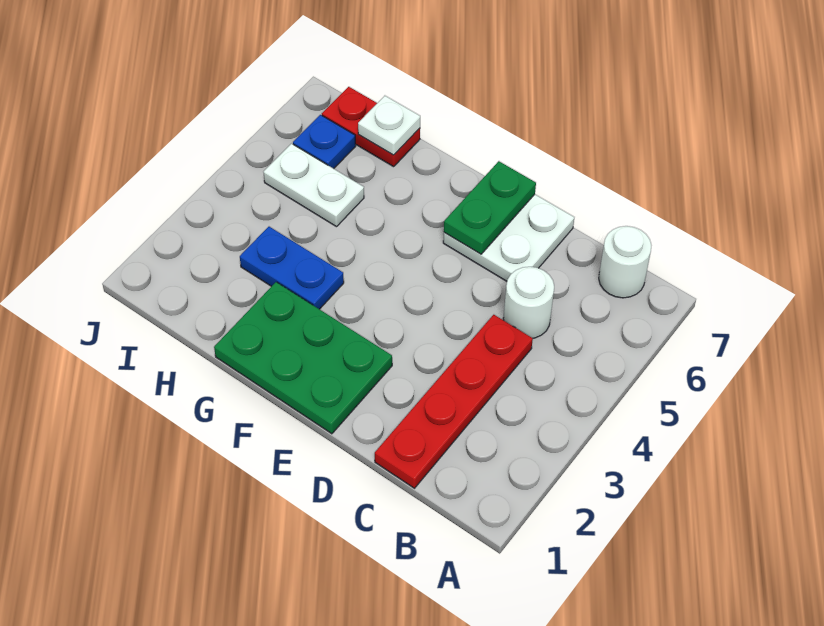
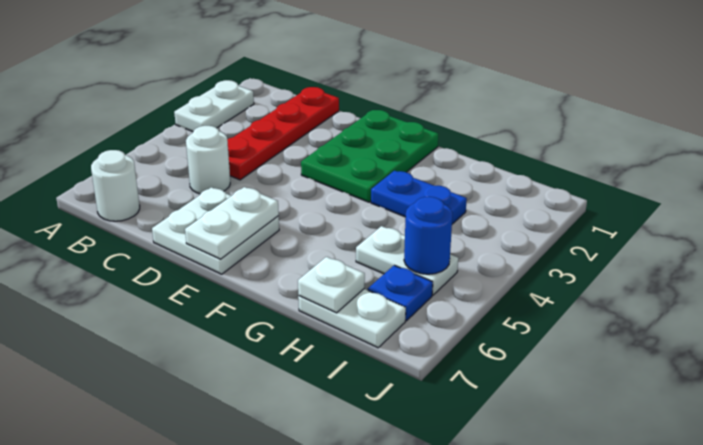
none -> white plate A2:A3 level 1
green plate E1:G2 level 1 -> green plate E1:F3 level 1
green plate E6:E7 level 2 -> white plate E6:E7 level 2
red plate H7:I7 level 1 -> white plate H7:I7 level 1
none -> blue round brick I5 level 2

